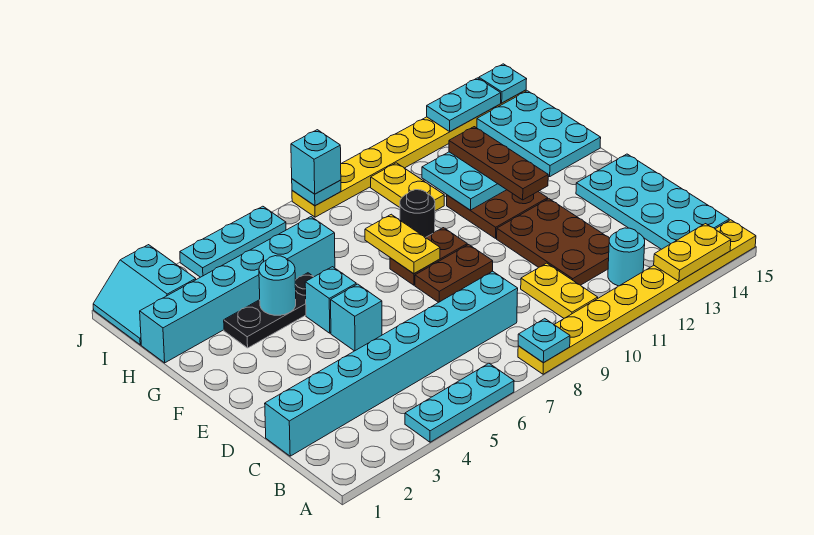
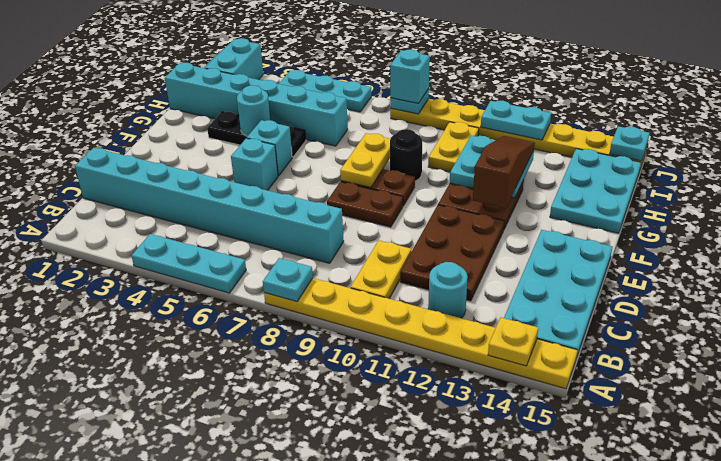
yellow plate A13:A14 level 2 -> yellow plate A14 level 2
brown plate F12:H12 level 3 -> brown slope F12:H12 level 3 top F
cyan plate J13:J14 level 2 -> cyan plate J11:J12 level 2

